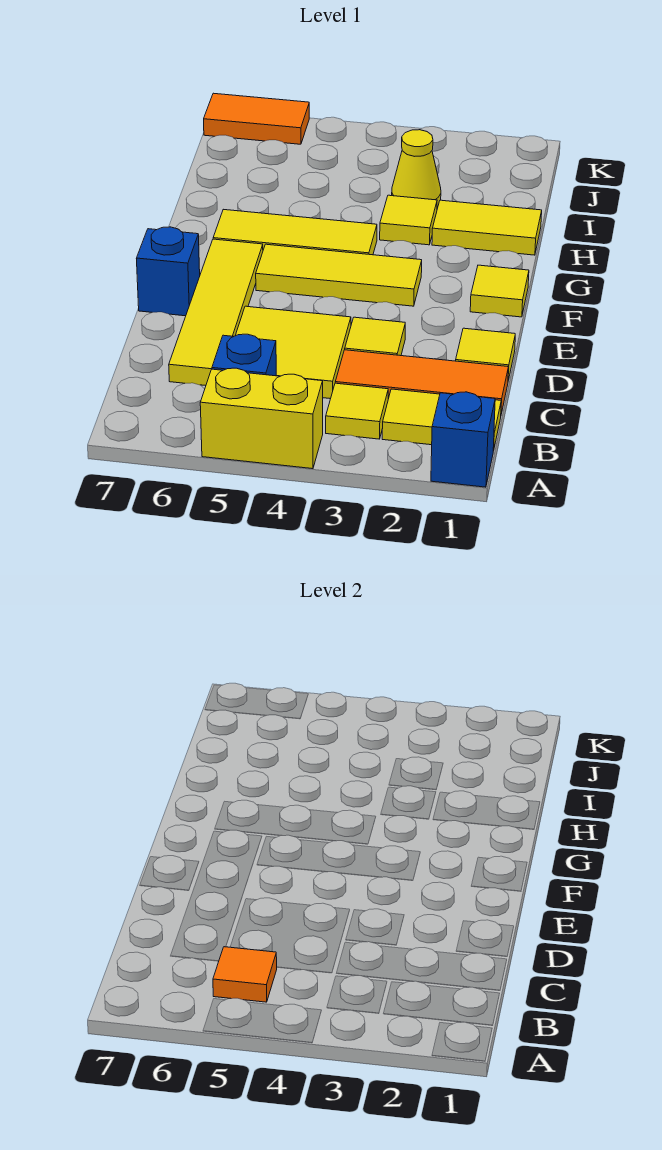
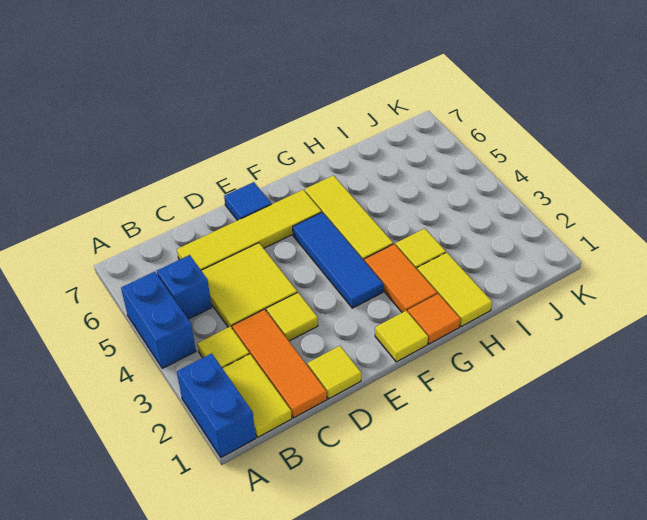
blue brick A1 level 1 -> blue brick A1:A2 level 1
yellow brick A4:A5 level 1 -> blue brick A4:A5 level 1
orange tile B5 level 2 -> orange tile G1 level 1
blue brick E7 level 1 -> blue tile E7 level 1
yellow tile F3:F5 level 1 -> blue tile F3:F5 level 1
yellow cone I3 level 1 -> none
orange tile K6:K7 level 1 -> orange tile G2:G3 level 1

